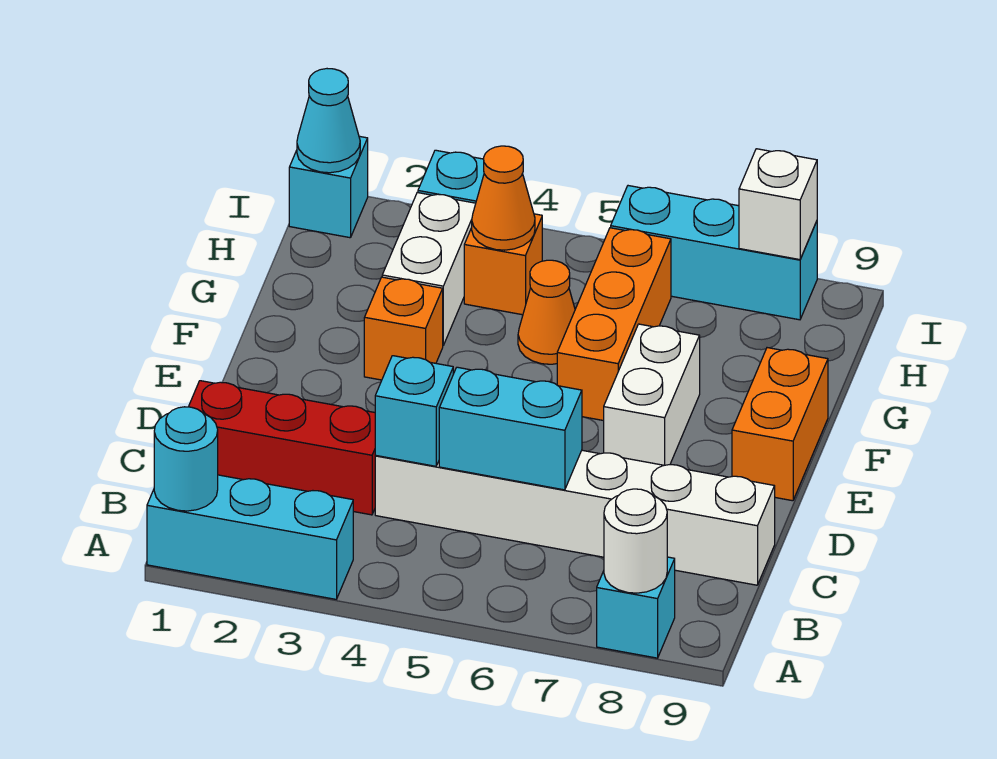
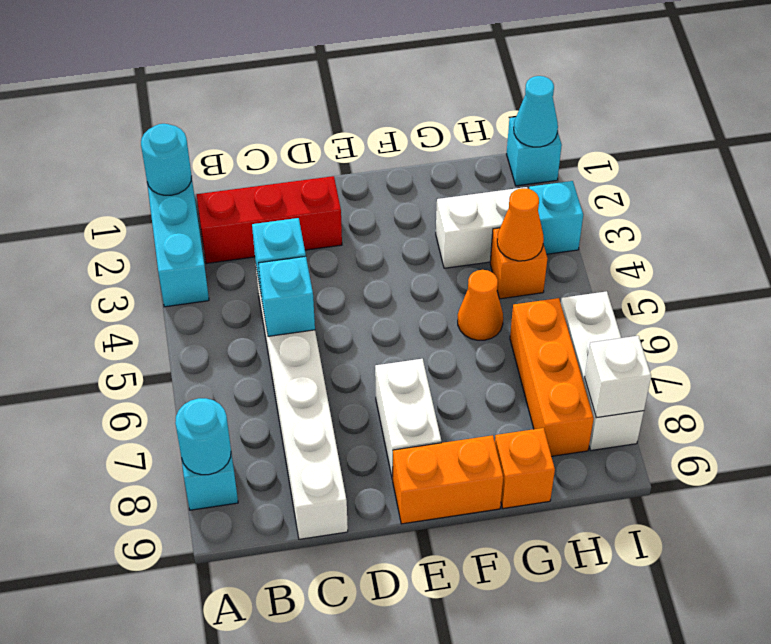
white round brick A8 level 2 -> cyan round brick A8 level 2
red brick C1:C3 level 1 -> red brick B2:D2 level 1
cyan brick C5:C6 level 2 -> cyan brick C5 level 2
white brick E7:F7 level 1 -> white brick E7:E8 level 1
orange brick F3 level 1 -> orange brick G9 level 1
orange brick F6:H6 level 1 -> orange brick H6:H8 level 1
cyan brick I6:I8 level 1 -> white brick I6:I8 level 1

